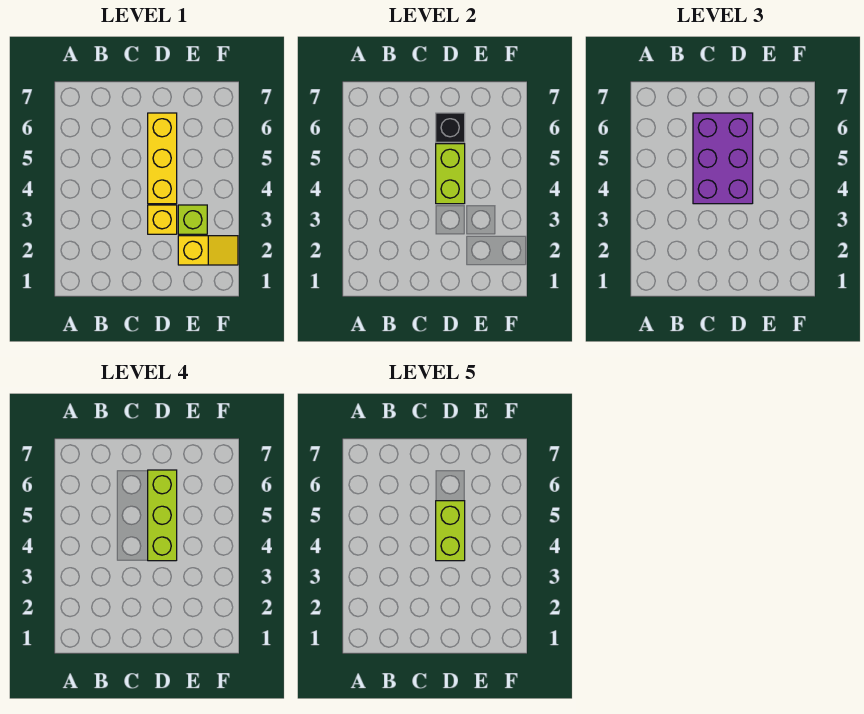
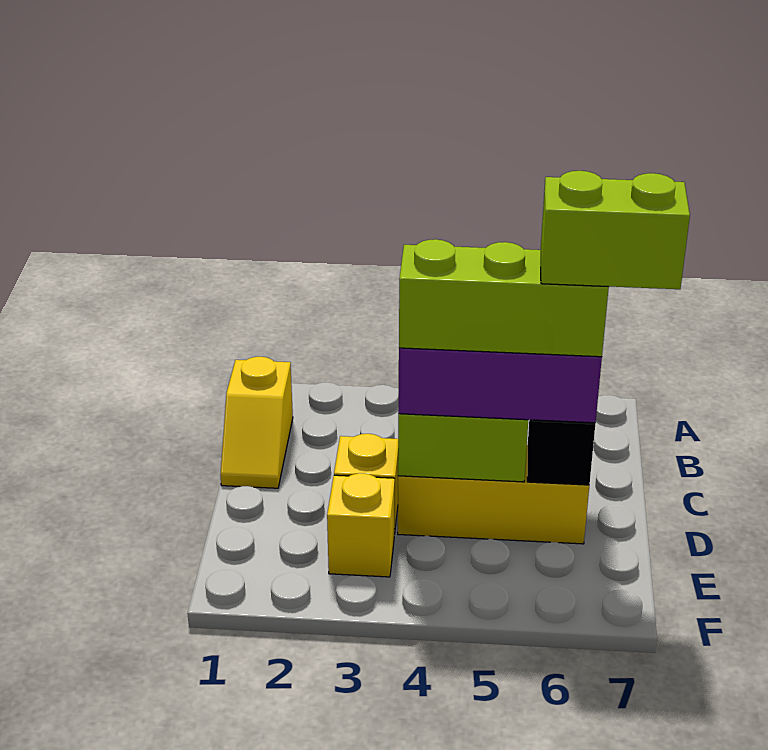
lime brick D4:D5 level 5 -> lime brick D6:D7 level 5
yellow slope E2:F2 level 1 top E -> yellow slope B1:C1 level 1 top B
lime brick E3 level 1 -> yellow brick E3 level 1

